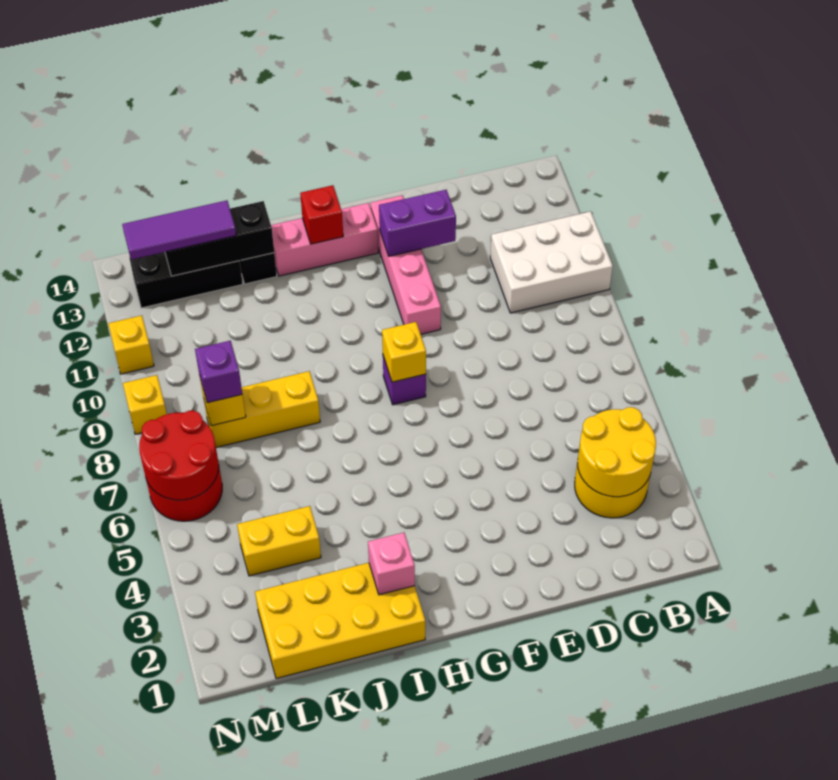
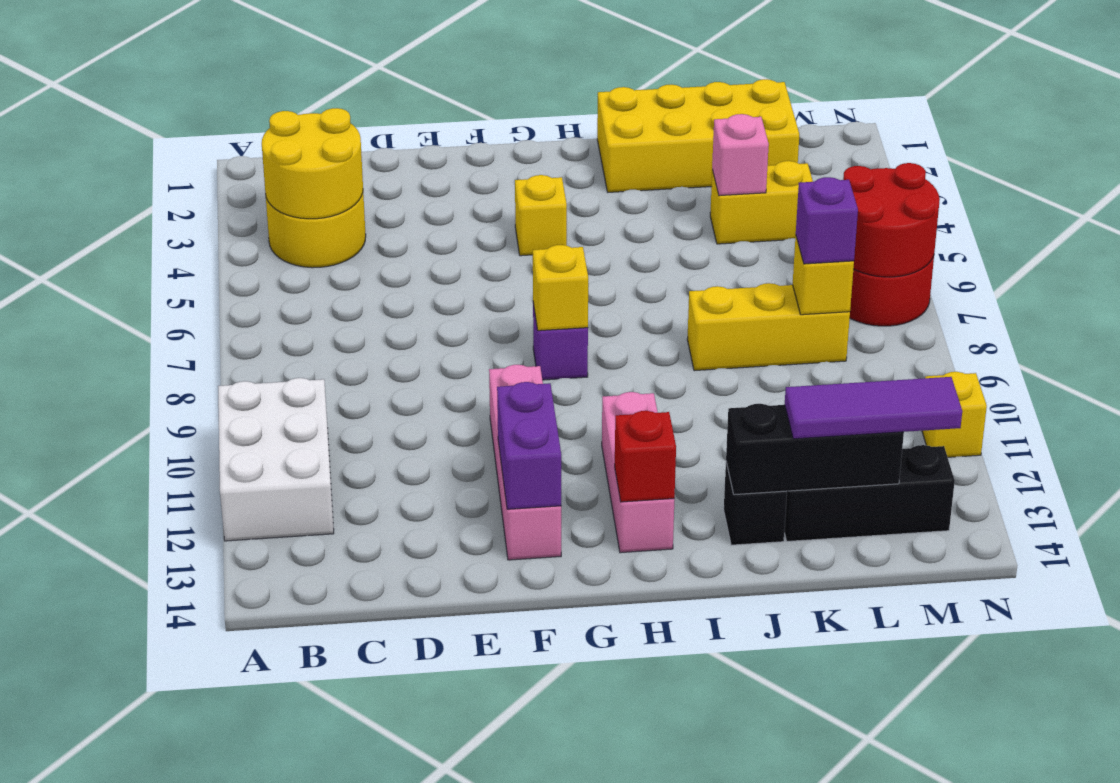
white brick A10:C11 level 1 -> white brick A10:B12 level 1
purple brick E12:F12 level 2 -> purple brick F12:F13 level 2
pink brick G13:I13 level 1 -> pink brick H11:H13 level 1
pink brick I2 level 2 -> pink brick K4 level 2
yellow brick N9 level 1 -> yellow brick G4 level 1

